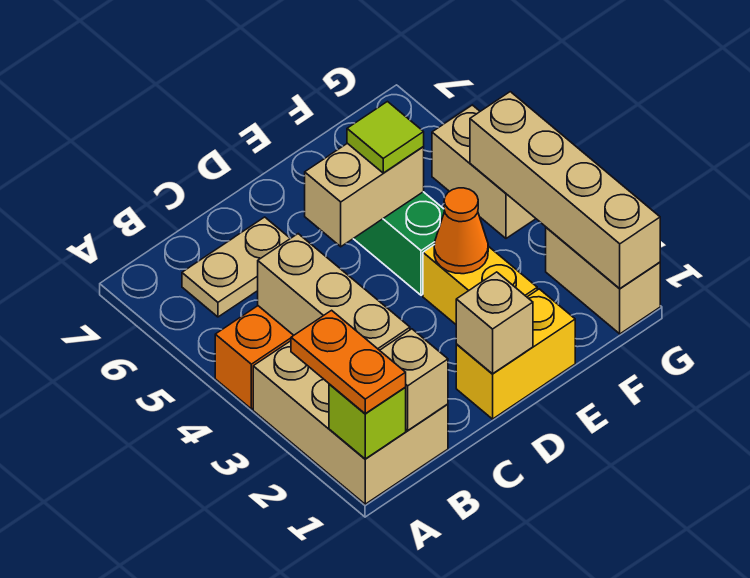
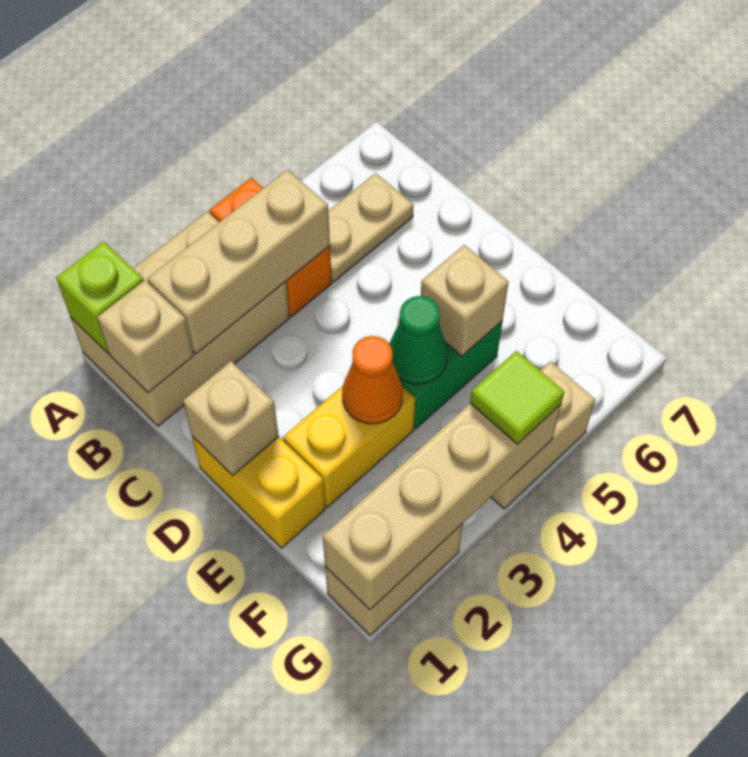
orange plate A1:A2 level 3 -> none
tan plate B6:C6 level 1 -> tan plate B5:B6 level 1
tan brick D5:E5 level 2 -> tan brick E5 level 2
none -> green cone E4 level 2
lime tile E5 level 3 -> lime tile G4 level 3

